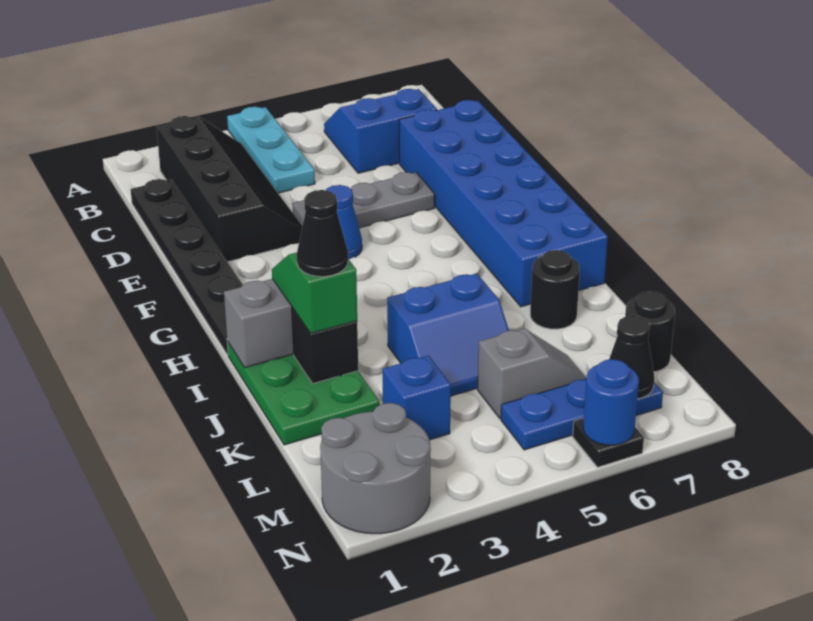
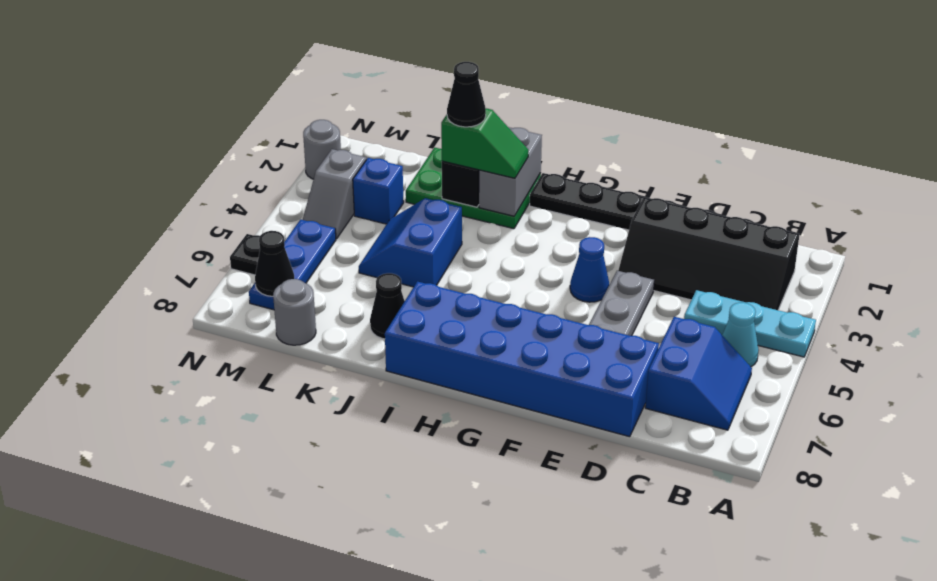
none -> cyan cone B5 level 1
black round brick J7 level 1 -> black cone J7 level 1
grey slope L5:L6 level 1 top 5 -> grey slope M3:M4 level 1 top 3
black round brick L8 level 1 -> grey round brick L8 level 1
grey round brick M1:N2 level 1 -> grey round brick N2 level 1
blue round brick N6 level 2 -> none

